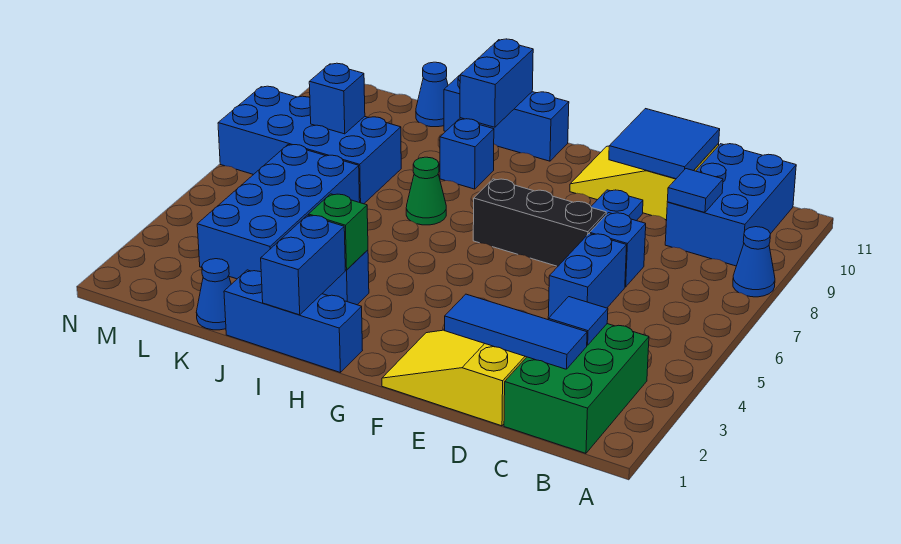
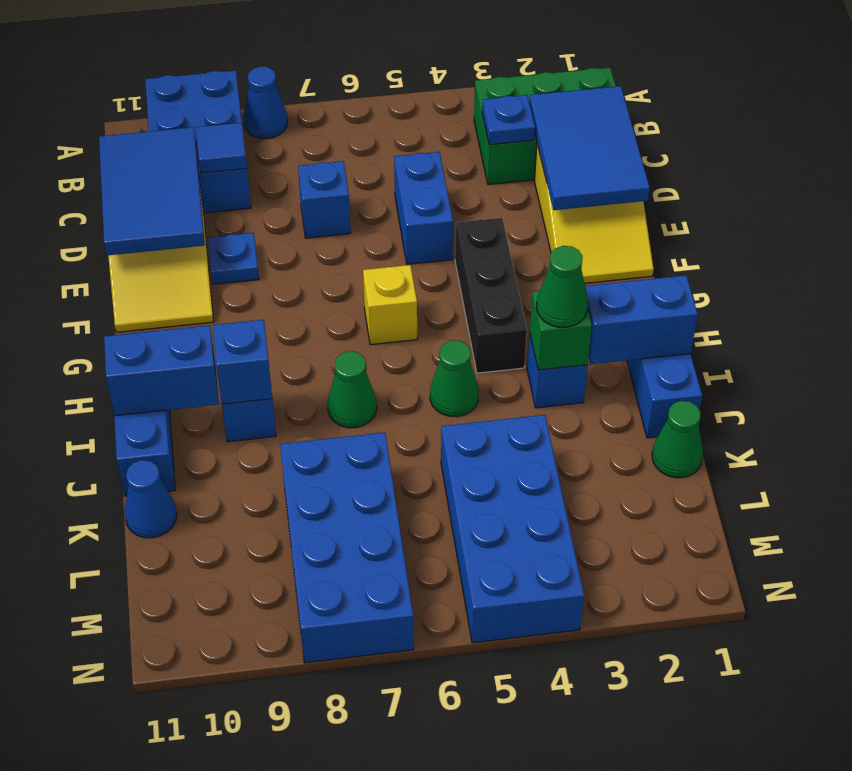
blue brick B9:C11 level 1 -> blue brick A9:C10 level 1
blue tile C2:E2 level 2 -> blue tile C1:E2 level 2
blue tile C3 level 2 -> blue plate C3 level 2
blue brick D5:D6 level 1 -> blue brick D5:E5 level 1
blue tile D10:E11 level 2 -> blue tile C10:E11 level 2
black brick E7:G7 level 1 -> black brick F4:H4 level 1
none -> yellow brick G6 level 1
none -> green cone I3 level 3
none -> green cone I5 level 1
blue cone K1 level 1 -> green cone K1 level 1
blue brick K3:L6 level 1 -> blue brick K4:N5 level 1
blue brick L8 level 2 -> blue brick I9 level 2

